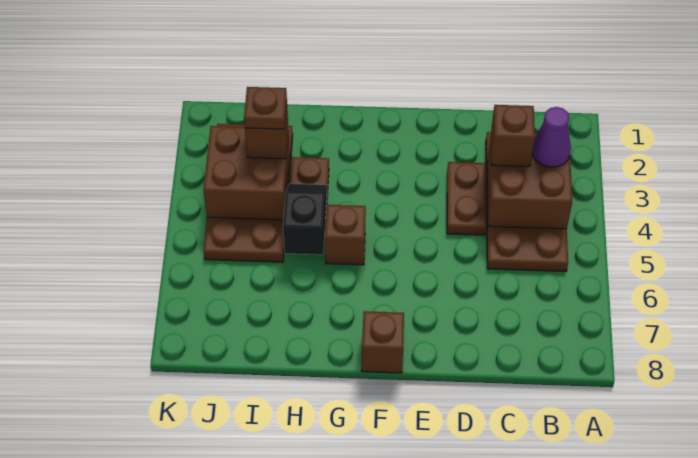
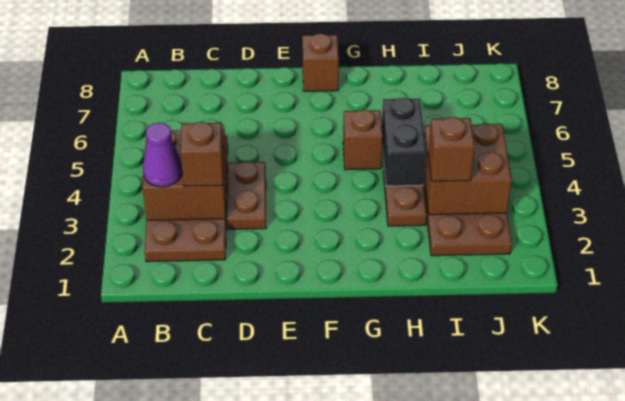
black slope H4:H5 level 2 top 5 -> black brick H4:H5 level 2
brown plate I3 level 4 -> none

